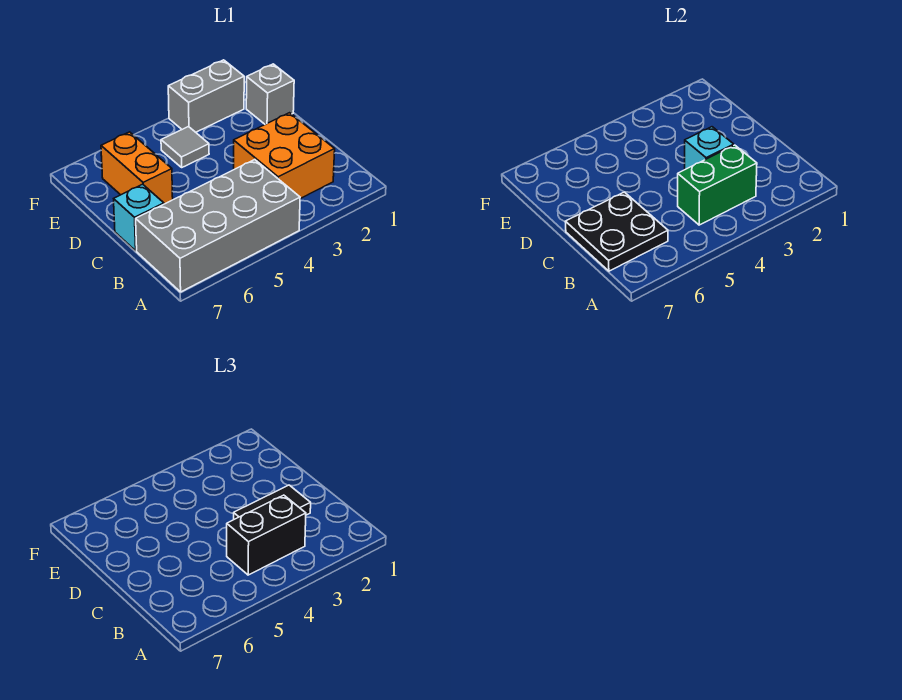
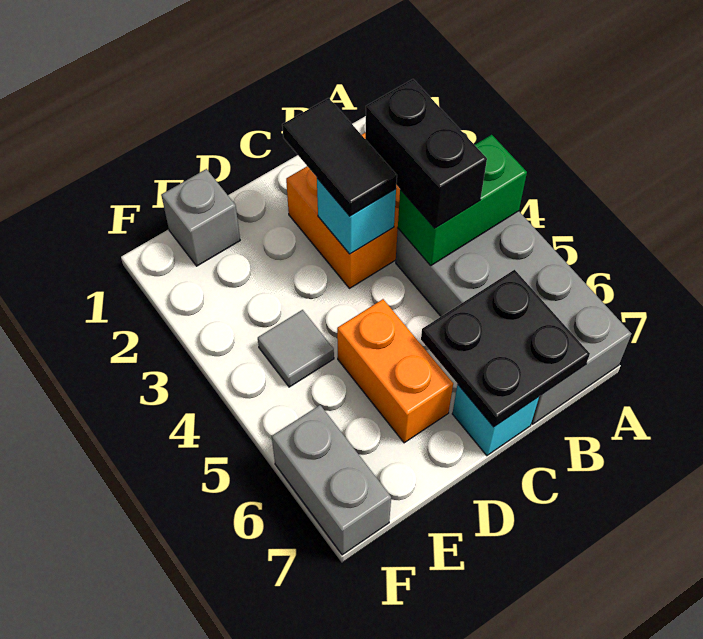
green brick B3:B4 level 2 -> green brick A4:B4 level 2
orange brick D6:E6 level 1 -> orange brick D5:D6 level 1
grey brick F2:F3 level 1 -> grey brick F6:F7 level 1

